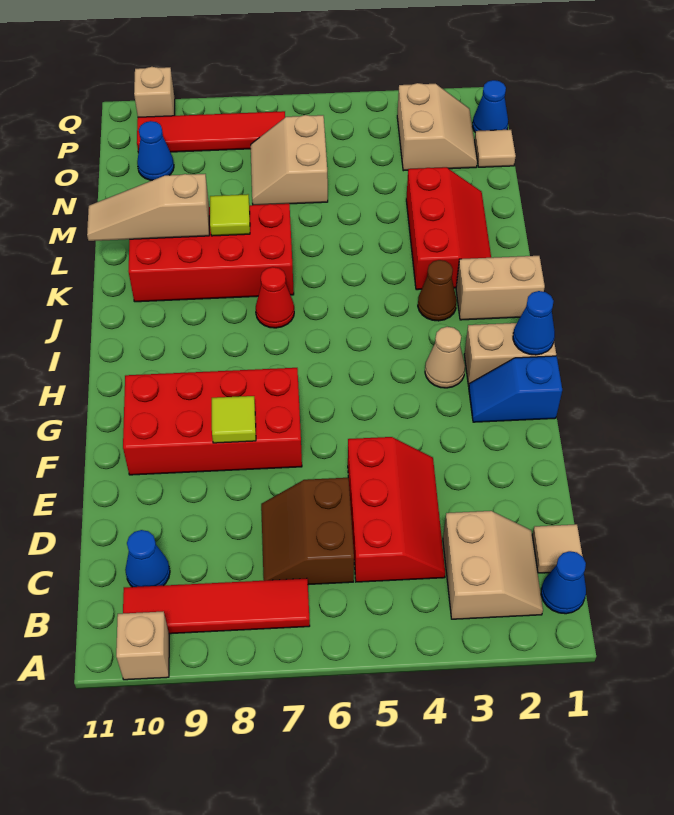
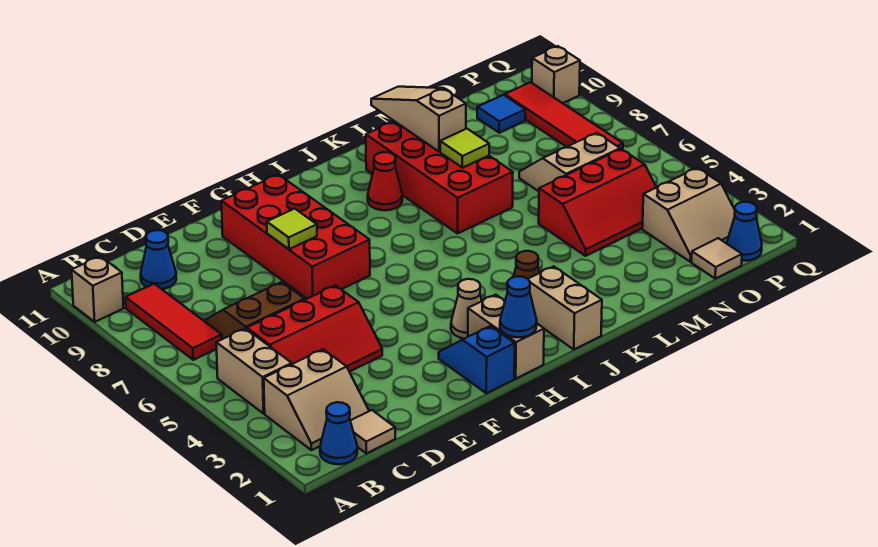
none -> tan brick B4:B5 level 1
red tile B7:B10 level 1 -> red tile B7:B9 level 1
red cone J7 level 1 -> red cone J9 level 1
red slope K2:M3 level 1 top 3 -> red slope M4:O5 level 1 top 5
blue cone O10 level 1 -> blue tile O10 level 1

